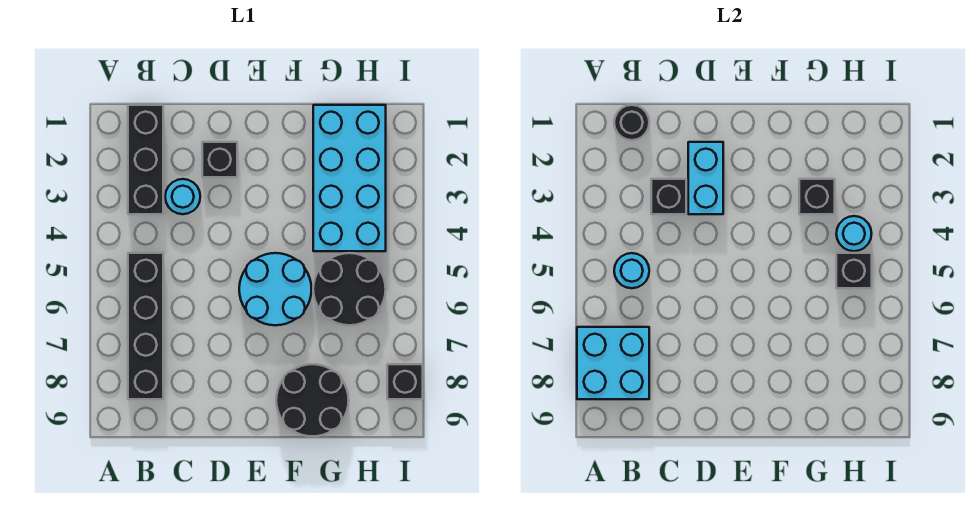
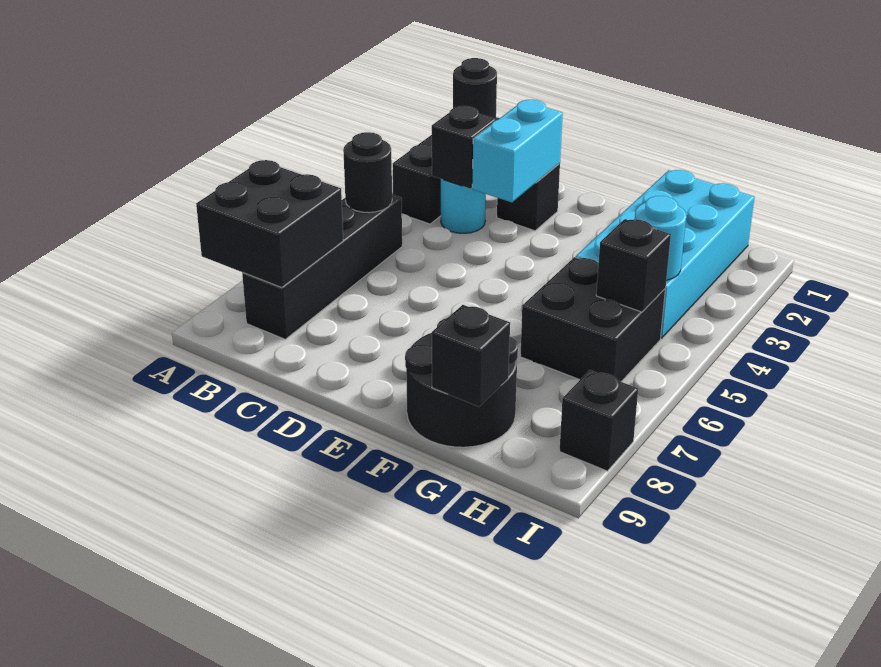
cyan brick A7:B8 level 2 -> black brick A7:B8 level 2
cyan round brick B5 level 2 -> black round brick B5 level 2
cyan round brick E5:F6 level 1 -> none
black brick G3 level 2 -> black brick G9 level 2
black round brick G5:H6 level 1 -> black brick G5:H6 level 1

